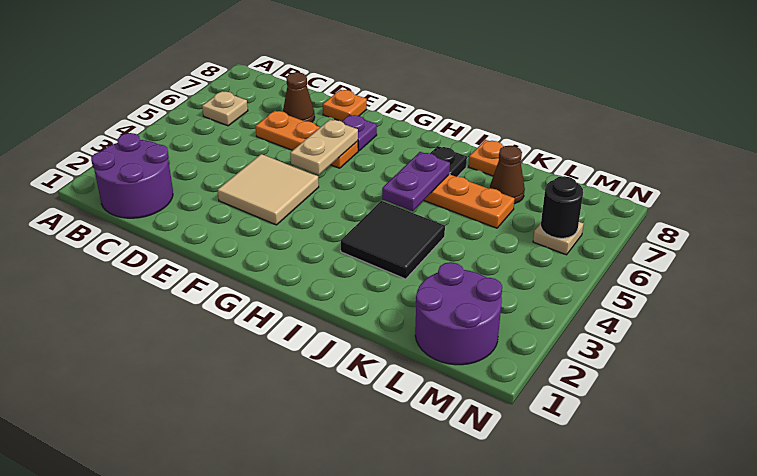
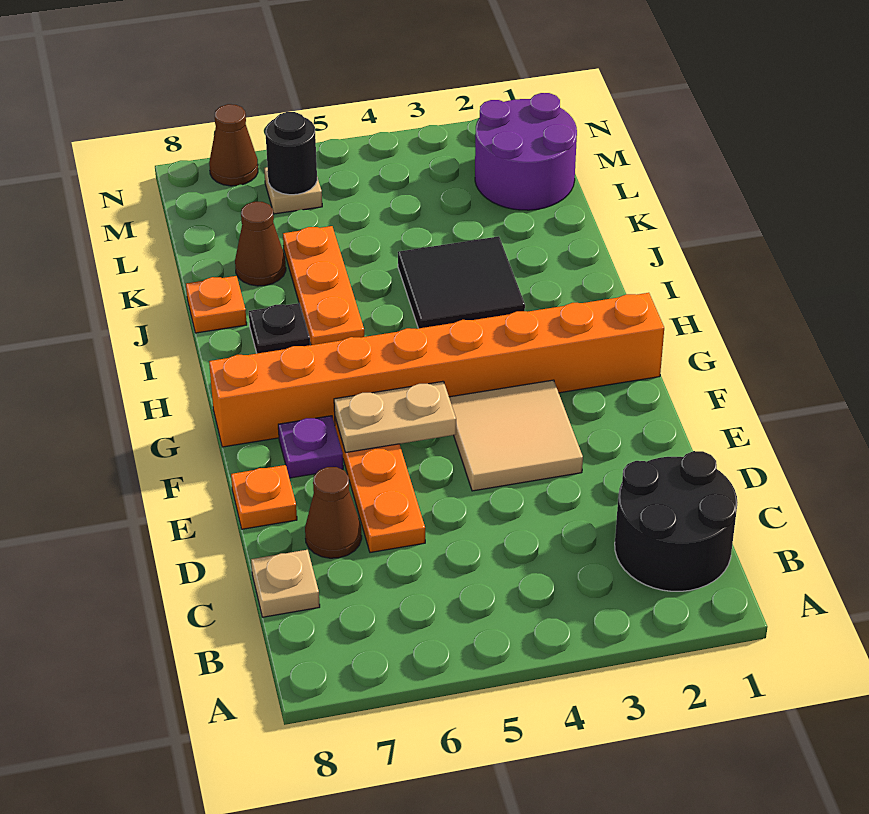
purple round brick B1:C2 level 1 -> black round brick B1:C2 level 1
tan plate B6 level 1 -> tan plate C8 level 1
none -> orange brick G1:G8 level 1
purple plate I5:I6 level 2 -> none
none -> brown cone N7 level 1

